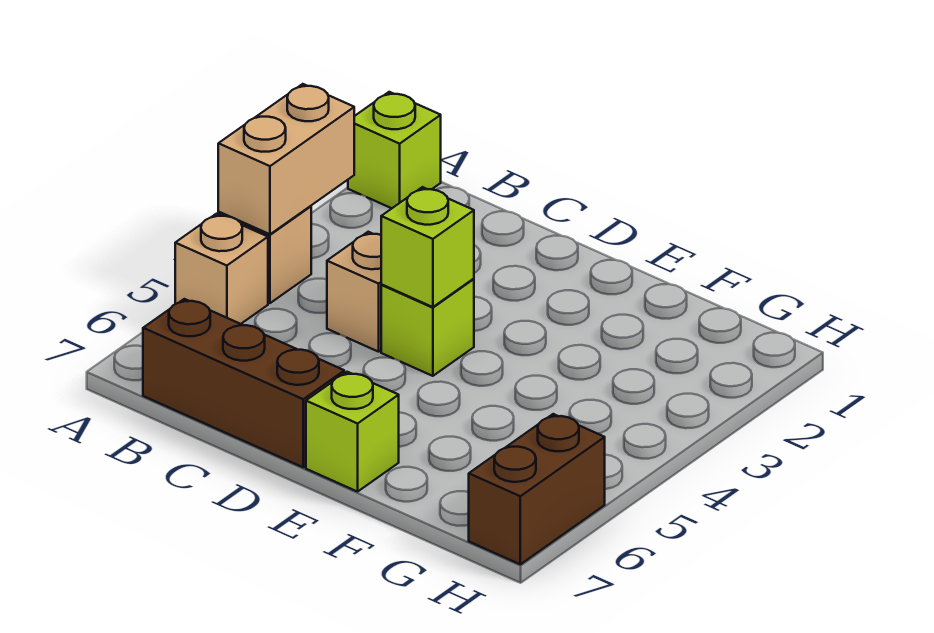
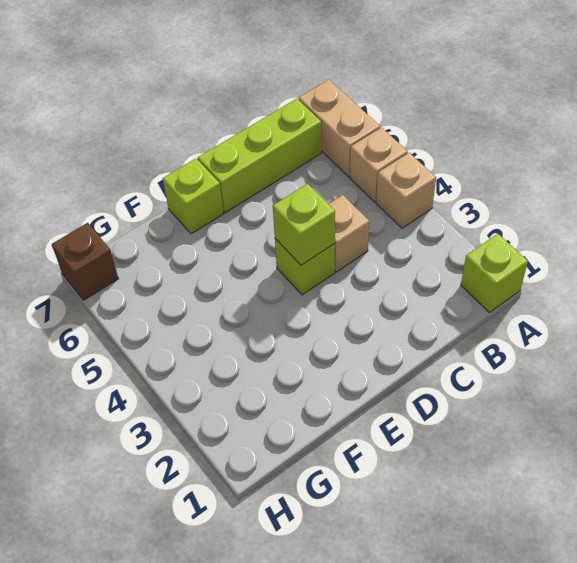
tan brick A3:A4 level 2 -> tan brick A6:A7 level 1
brown brick B7:D7 level 1 -> lime brick B7:D7 level 1
brown brick H6:H7 level 1 -> brown brick H7 level 1

